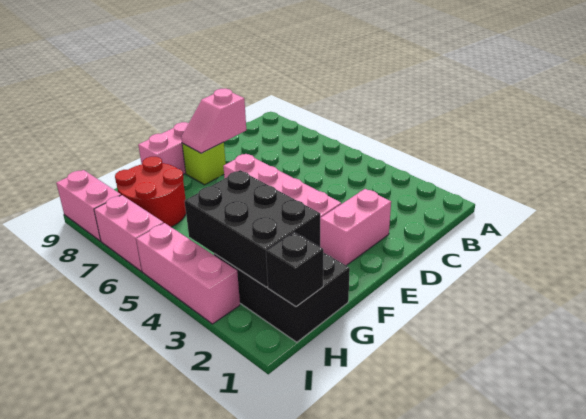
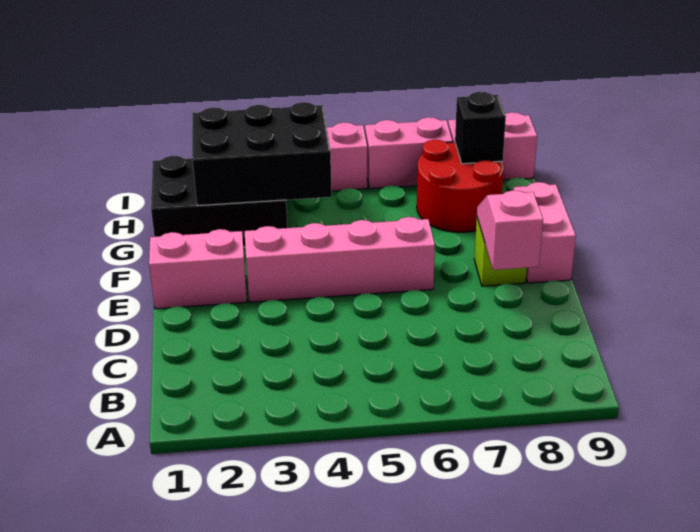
pink brick D2:E2 level 1 -> pink brick E1:E2 level 1
black brick H1 level 2 -> black brick H8 level 2

